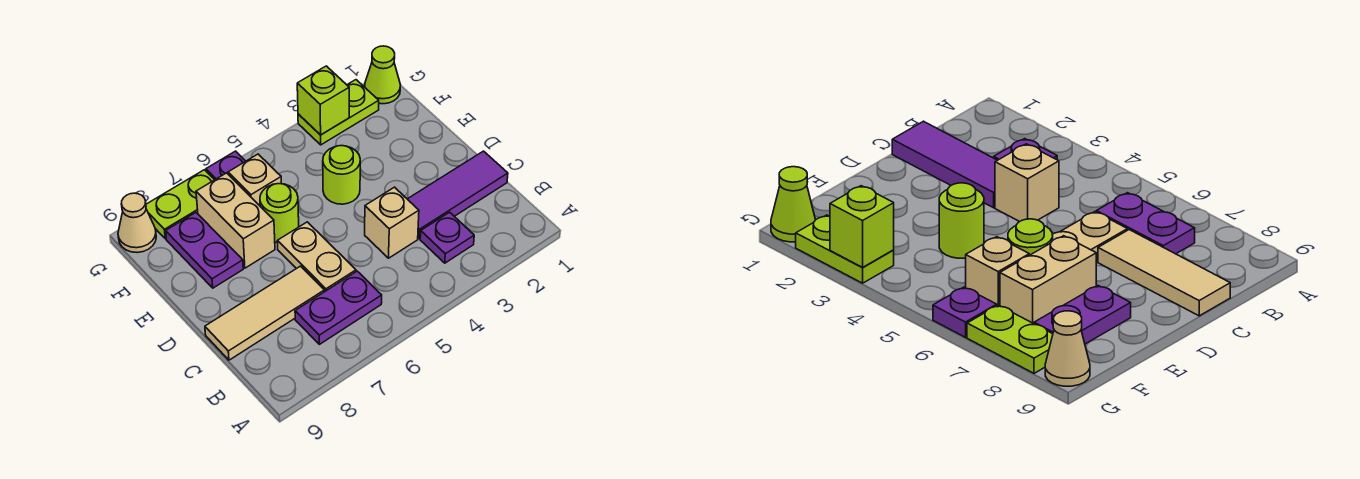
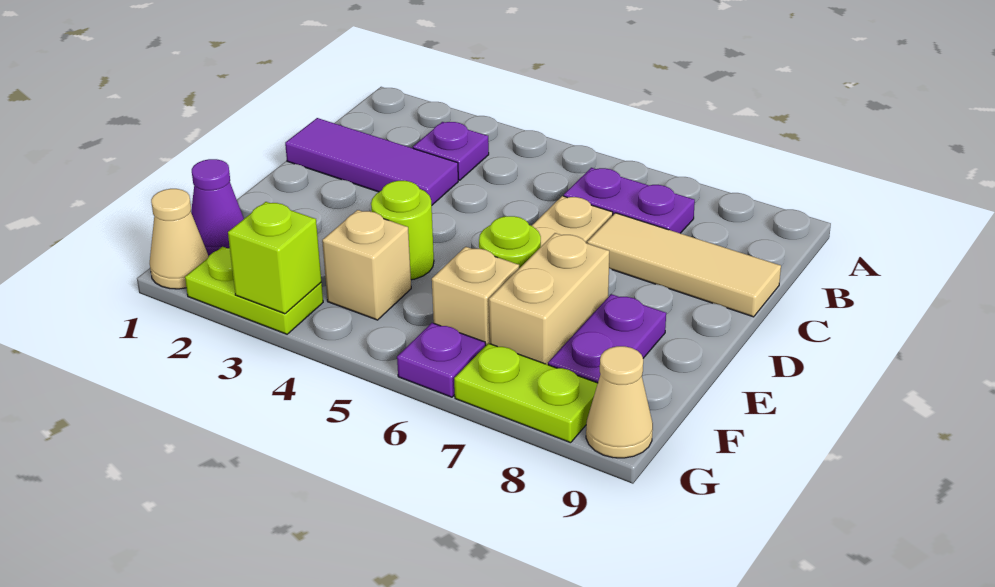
tan brick C4 level 1 -> tan brick F4 level 1
none -> purple cone F1 level 1
lime cone G1 level 1 -> tan cone G1 level 1

